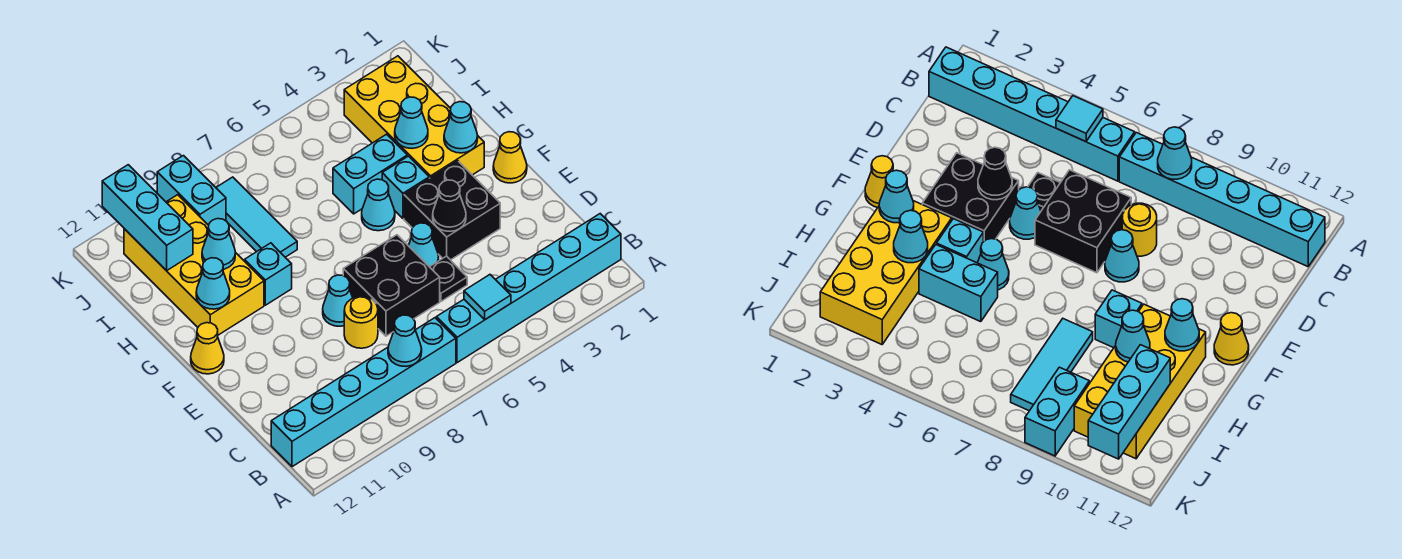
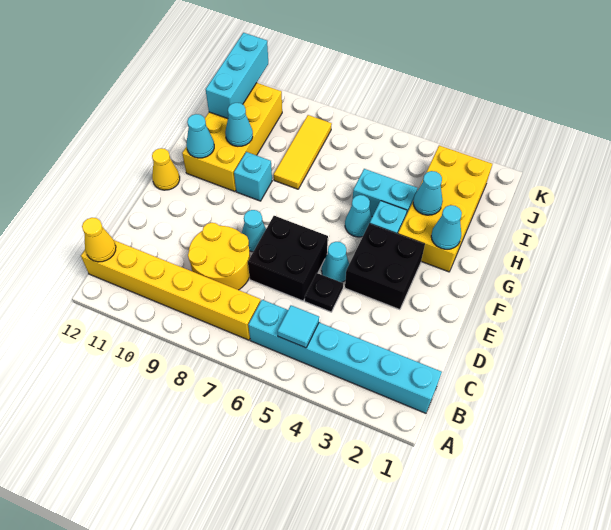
cyan brick B7:B12 level 1 -> yellow brick B7:B12 level 1
cyan cone B8 level 2 -> none
yellow round brick D8 level 1 -> yellow round brick C8:D9 level 1
black cone E4 level 2 -> none
yellow cone F1 level 1 -> yellow cone B12 level 2
cyan tile H8:J8 level 1 -> yellow tile H8:J8 level 1
cyan brick J9:K9 level 1 -> none

